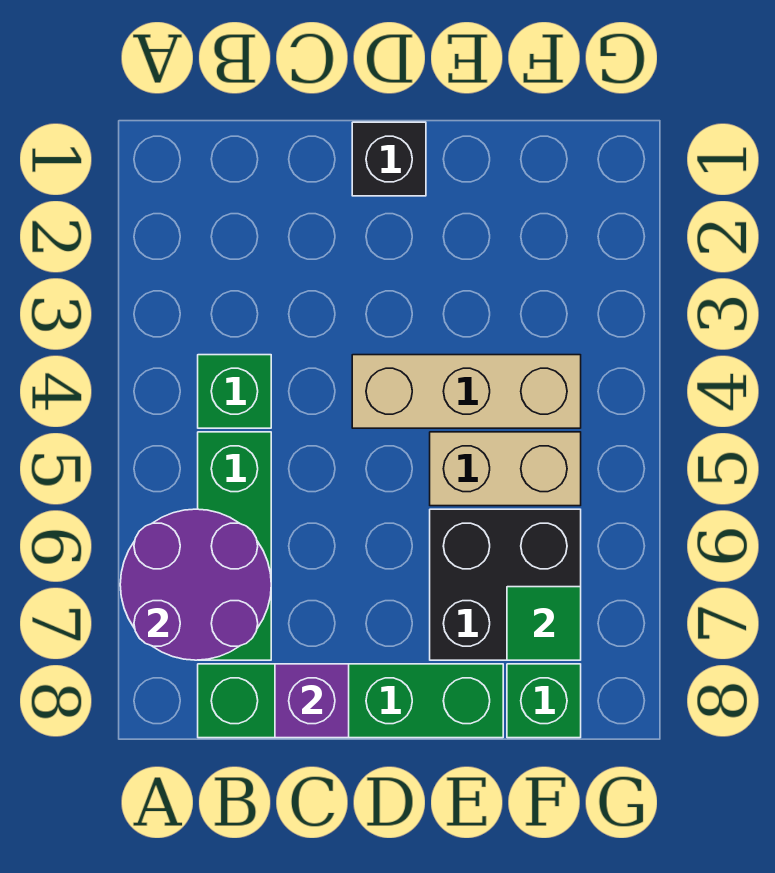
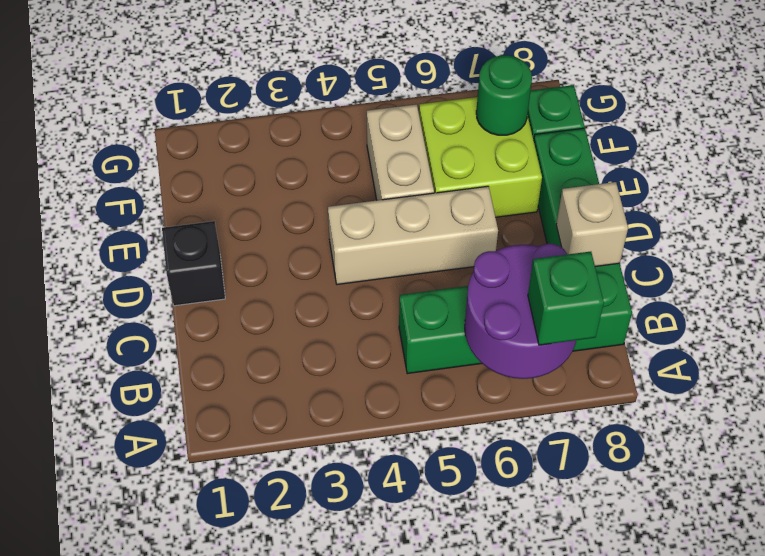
green brick B4 level 1 -> green brick A7 level 3
purple brick C8 level 2 -> tan brick C8 level 2
tan brick D4:F4 level 1 -> tan brick D4:D6 level 1
black brick E6:F7 level 1 -> lime brick E6:F7 level 1
green tile F7 level 2 -> green round brick F7 level 2

